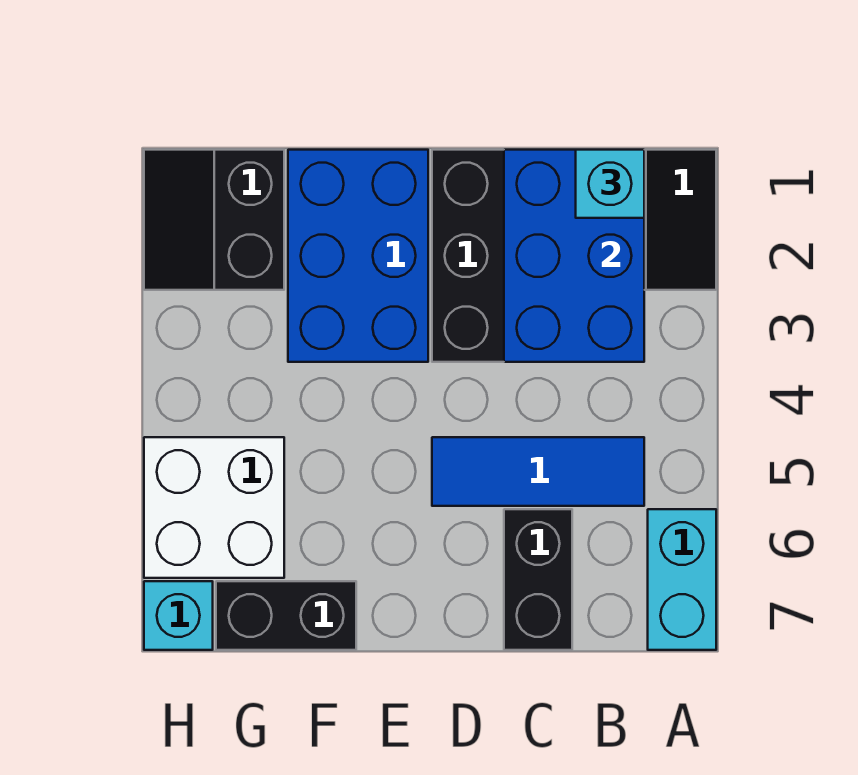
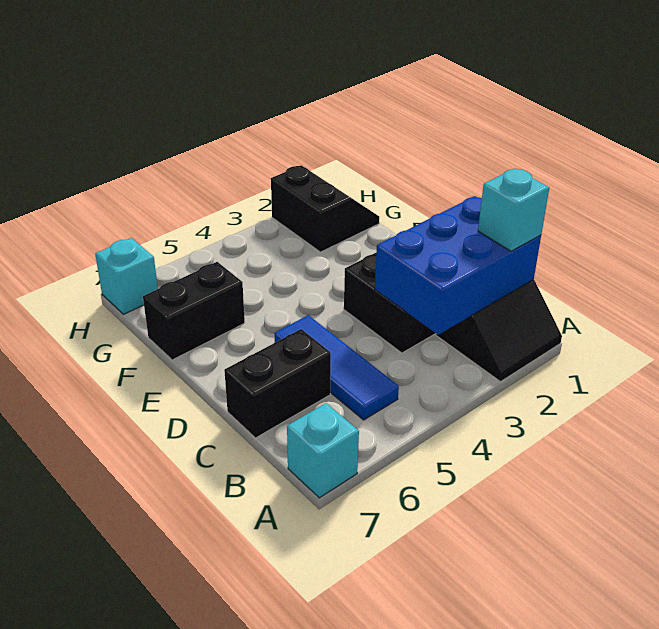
cyan brick A6:A7 level 1 -> cyan brick A7 level 1
blue brick E1:F3 level 1 -> none
black brick F7:G7 level 1 -> black brick F6:F7 level 1
black slope G1:H2 level 1 top G -> black slope G1:H2 level 1 top 2
white brick G5:H6 level 1 -> none

